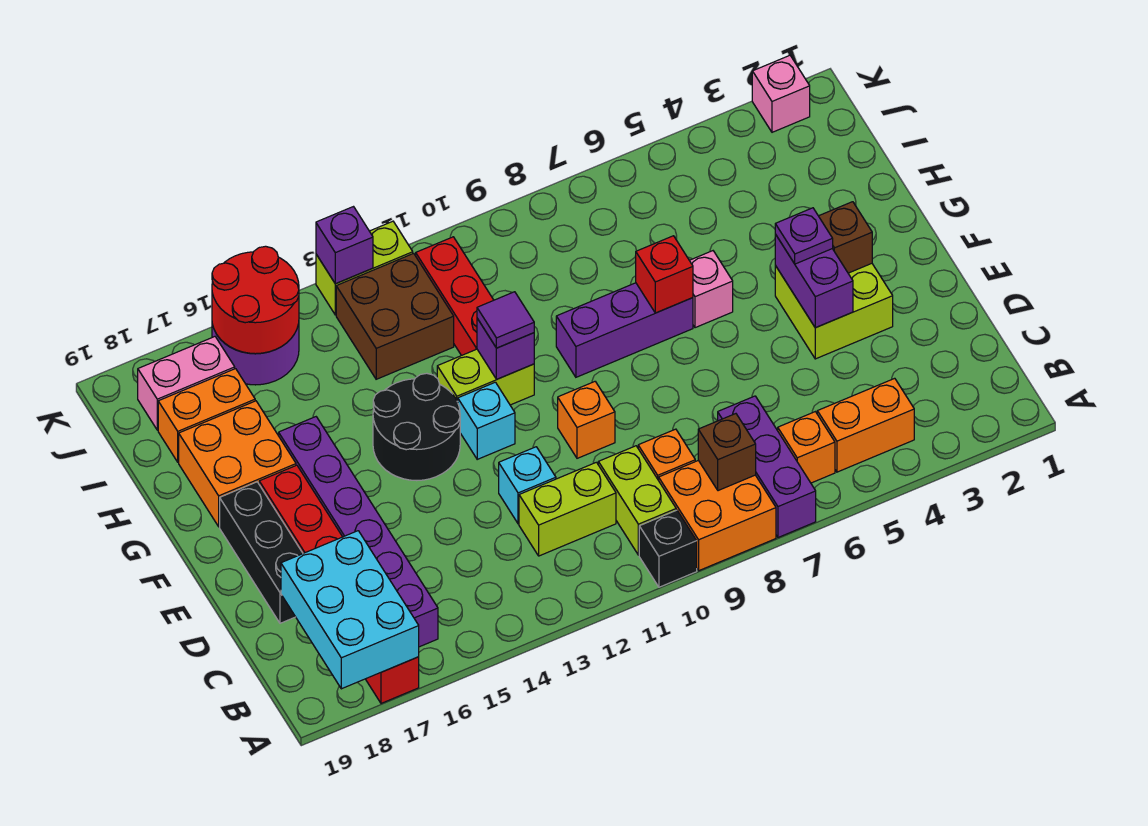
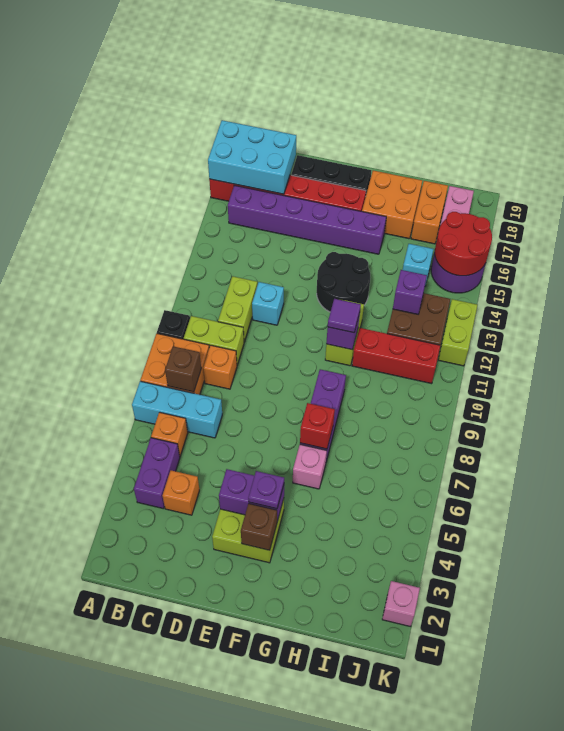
purple brick A7:C7 level 1 -> cyan brick A7:C7 level 1
orange brick B4:B5 level 1 -> purple brick B4:B5 level 1
orange brick E10 level 1 -> orange brick C4 level 1
cyan brick F12 level 1 -> cyan brick I15 level 1
purple brick K13 level 2 -> purple brick I13 level 2

